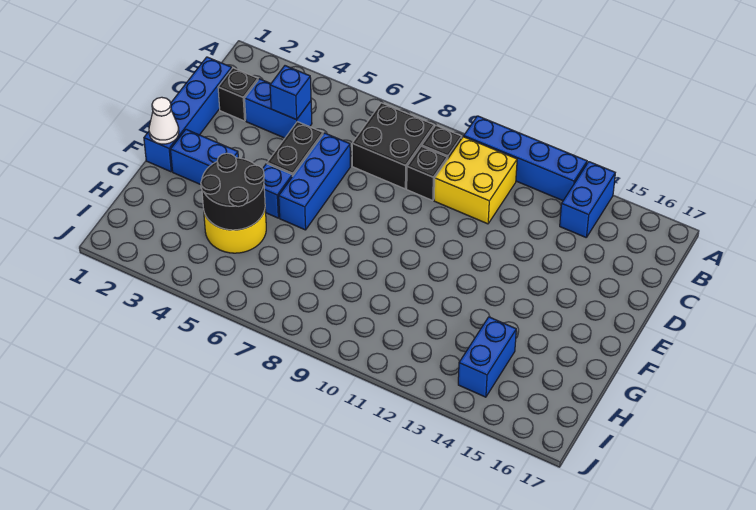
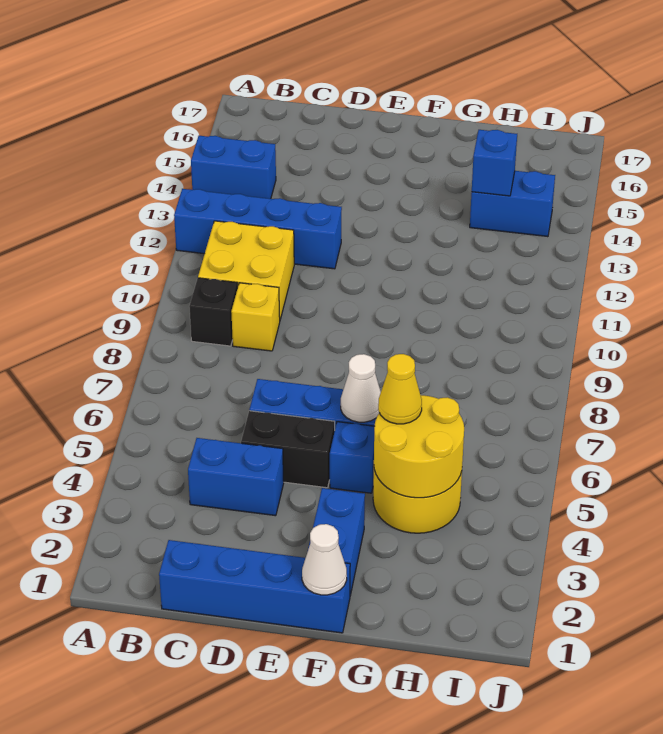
blue brick A10:A13 level 1 -> blue brick A12:D12 level 1
black brick B7:C8 level 1 -> none
black brick C2 level 1 -> none
blue brick C3:C4 level 1 -> blue brick C4:D4 level 1
blue brick C4 level 2 -> blue brick H14 level 2
black brick C9 level 1 -> yellow brick C9 level 1
none -> white cone F6 level 2
black round brick G4:H5 level 2 -> yellow round brick G4:H5 level 2
none -> yellow cone G5 level 3

